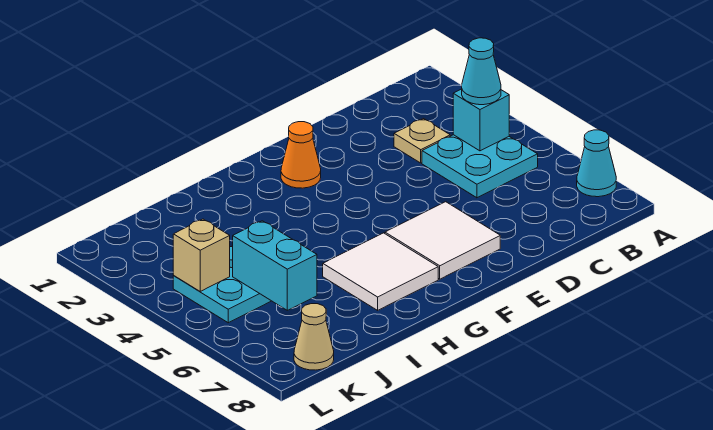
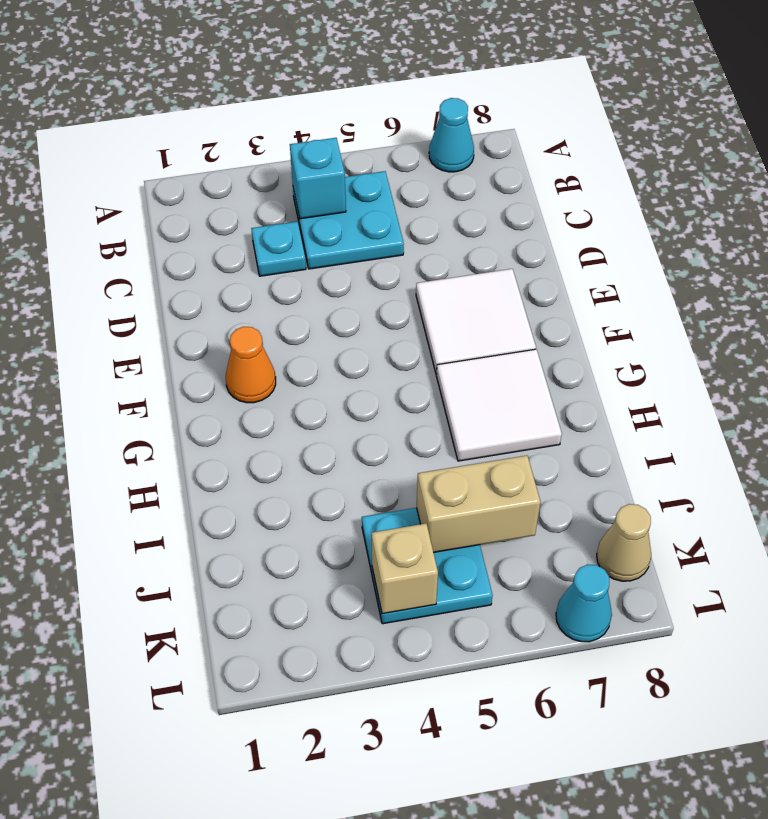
cyan cone B4 level 3 -> cyan cone L7 level 1
tan plate C3 level 1 -> cyan plate C3 level 1
cyan brick J5:J6 level 2 -> tan brick J5:J6 level 2

